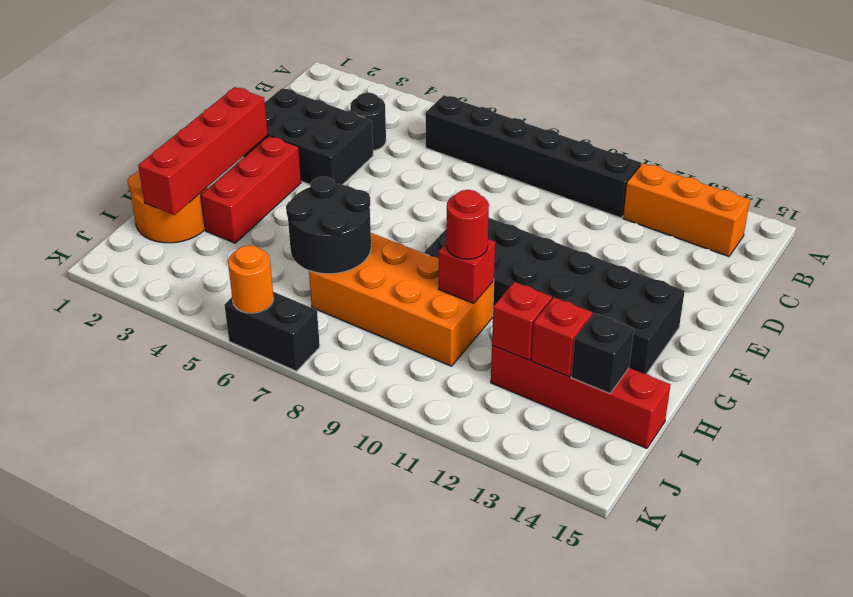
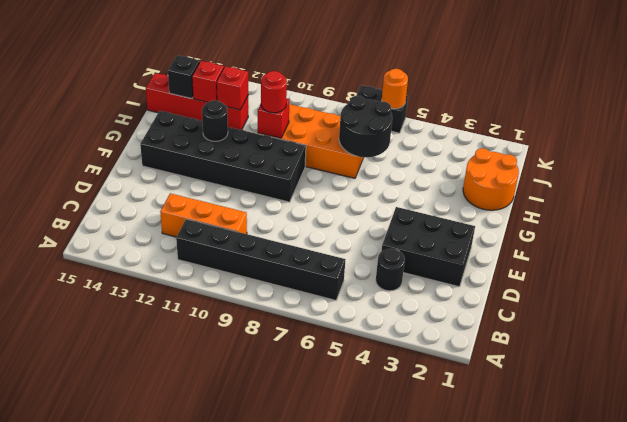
orange brick B12:B14 level 1 -> orange brick C10:C12 level 1
red brick F2:I2 level 2 -> none
red brick F3:H3 level 1 -> none
none -> black round brick G12 level 2

